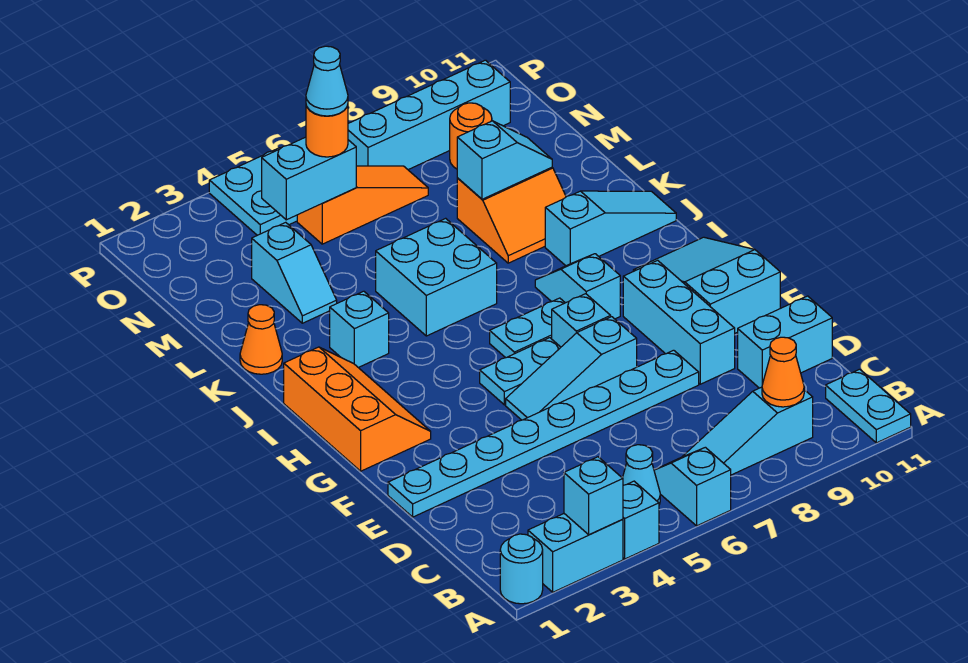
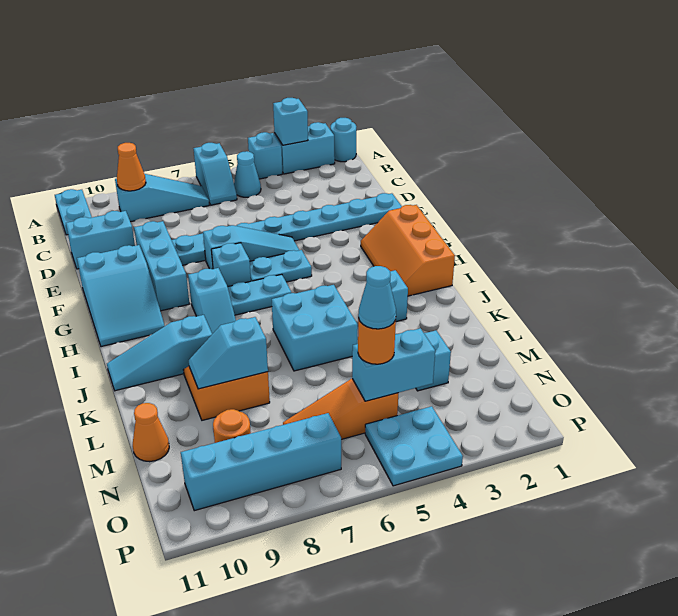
orange cone K1 level 1 -> orange cone M11 level 1

